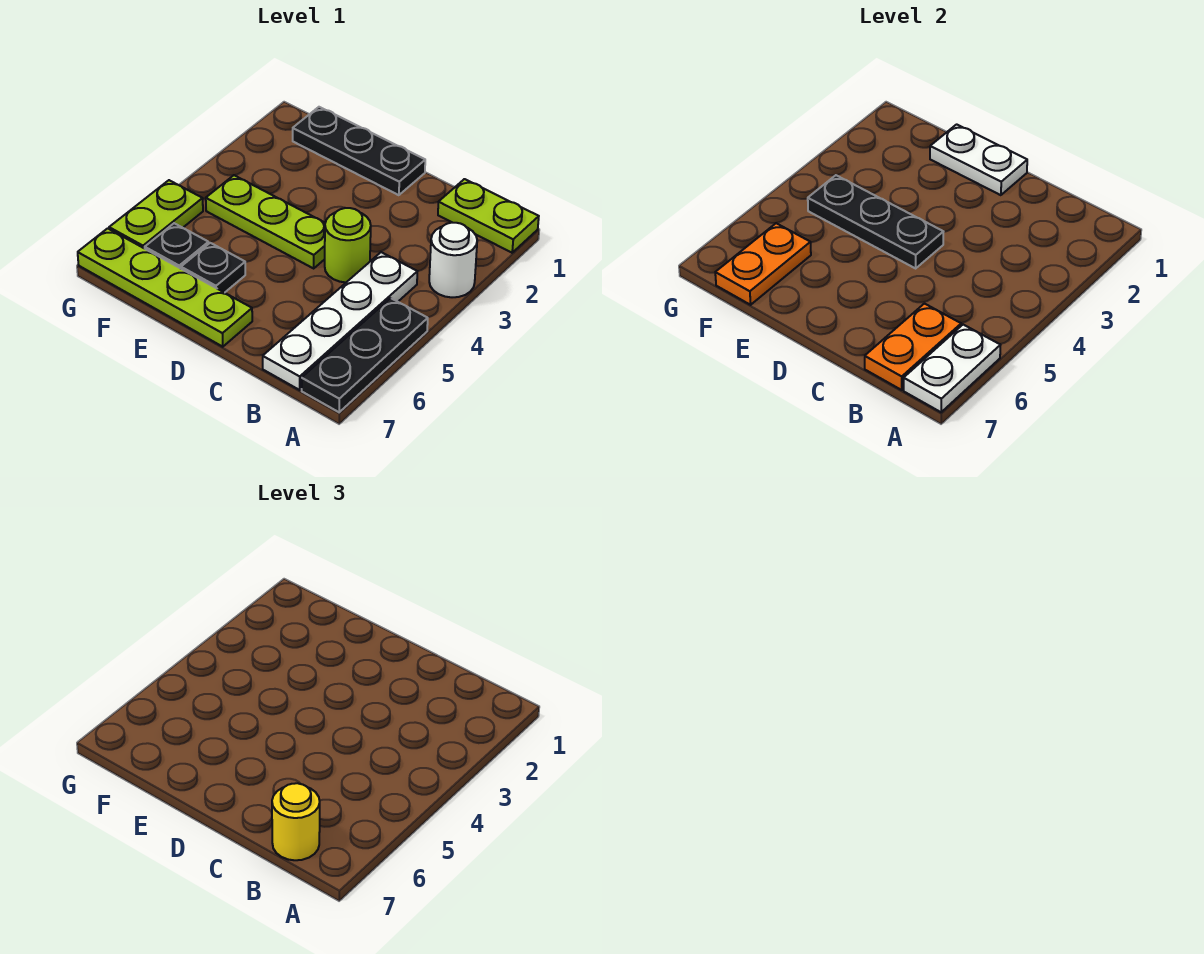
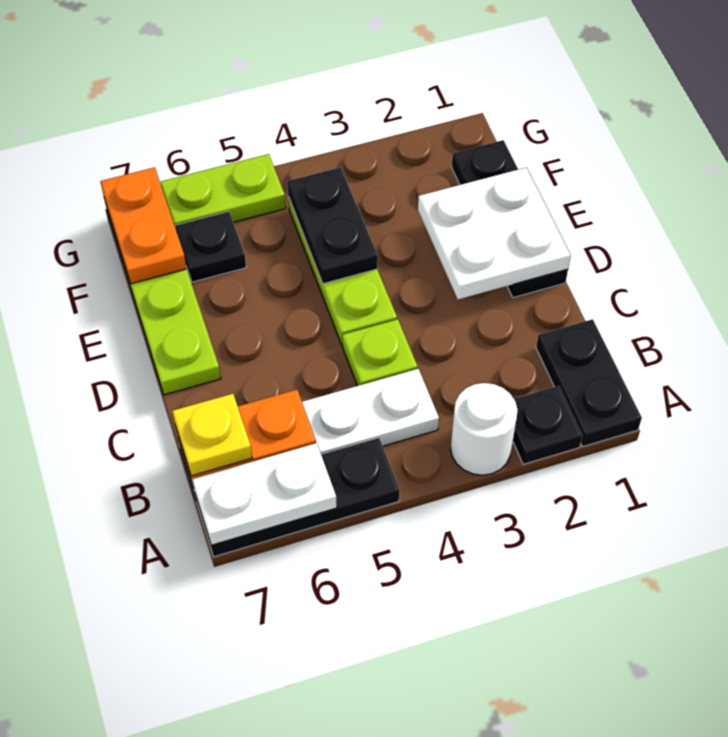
lime plate A1:B1 level 1 -> black plate A1:B1 level 1
yellow round brick B7 level 3 -> yellow plate B7 level 3
lime round brick C4 level 1 -> lime plate C4 level 1
white plate D1:E1 level 2 -> white plate D1:E2 level 2
black plate D4:F4 level 2 -> black plate E4:F4 level 2
black plate E6 level 1 -> black plate A2 level 1
orange plate F6:F7 level 2 -> orange plate F7:G7 level 2

